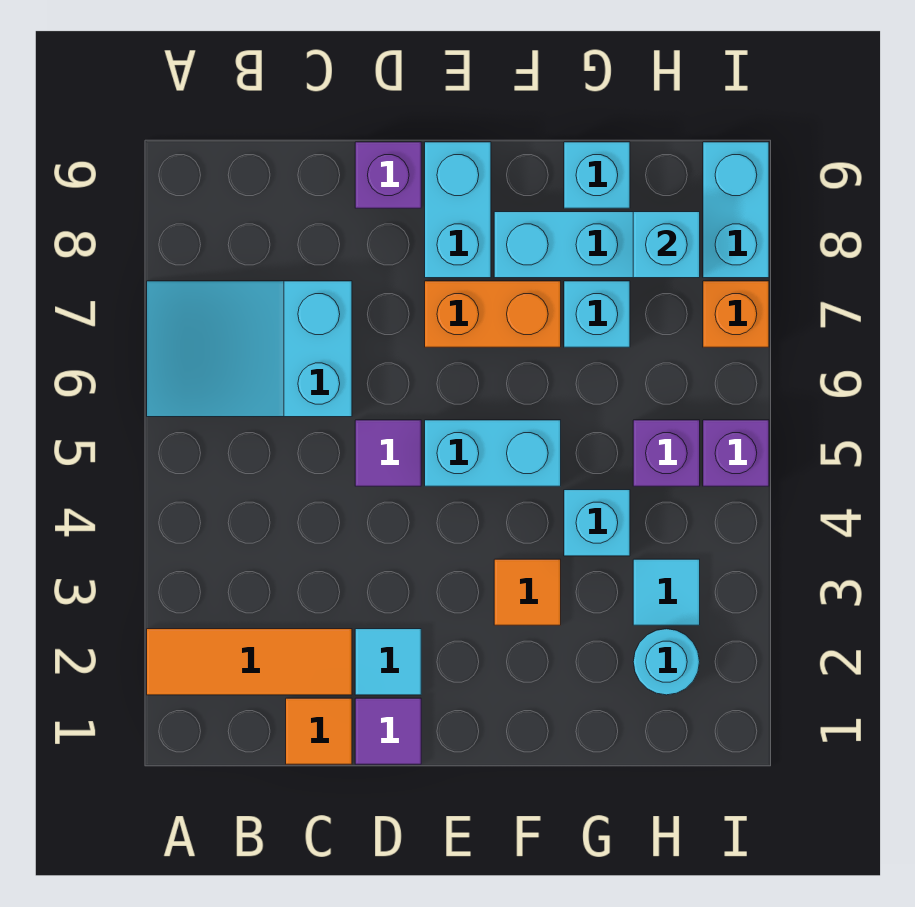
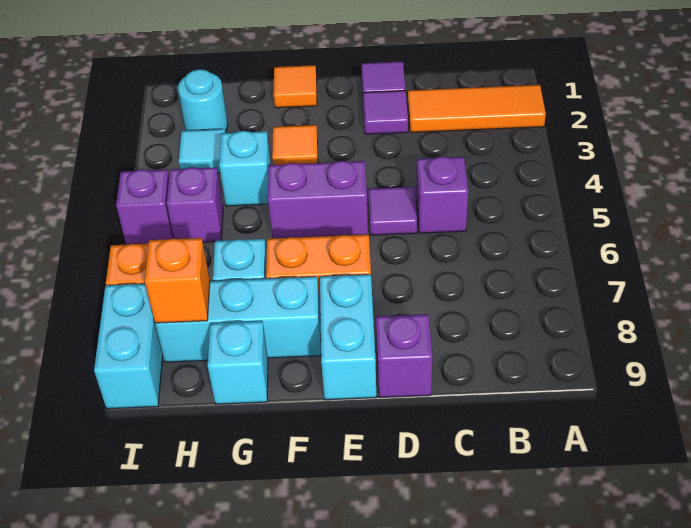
cyan slope A6:C7 level 1 top C -> none
orange tile C1 level 1 -> orange tile F1 level 1
none -> purple brick C5 level 1
cyan tile D2 level 1 -> purple tile D2 level 1
cyan brick E5:F5 level 1 -> purple brick E5:F5 level 1
cyan brick H8 level 2 -> orange brick H8 level 2

